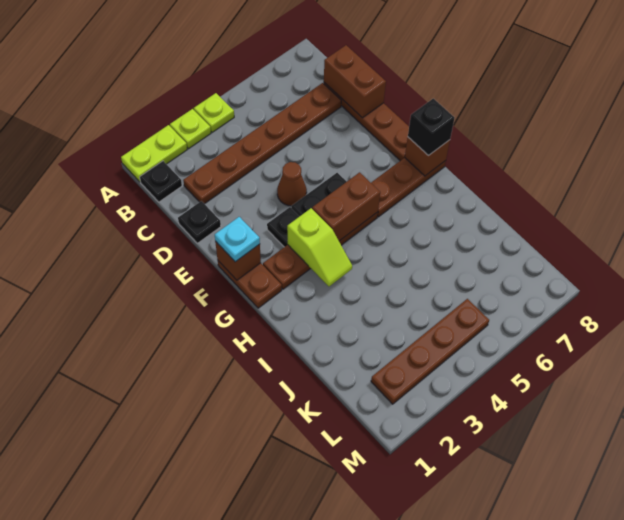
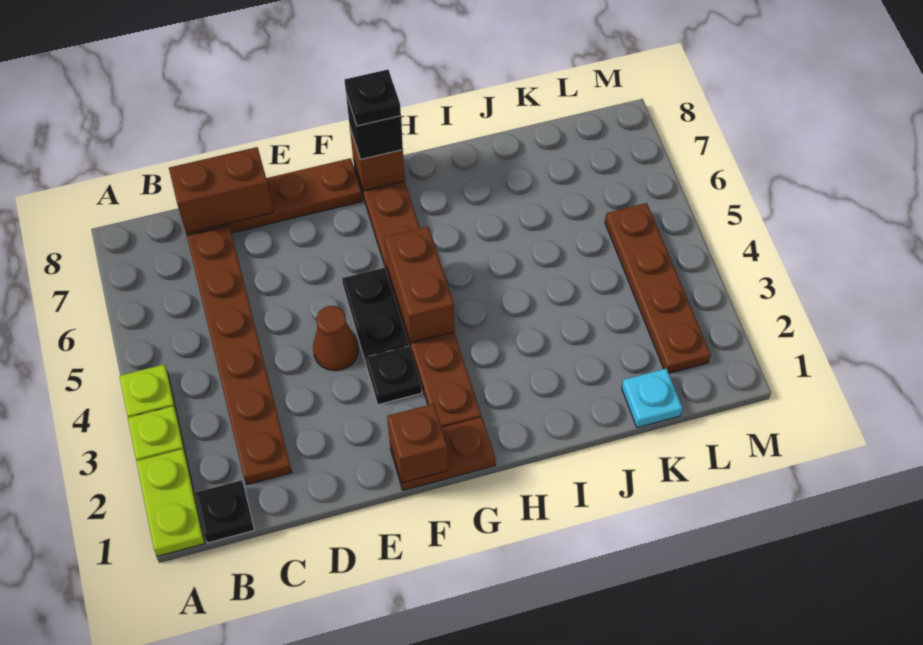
black plate D1 level 1 -> black plate G8 level 4
cyan plate F1 level 3 -> cyan plate K1 level 1
lime slope G3:H3 level 2 top G -> none

